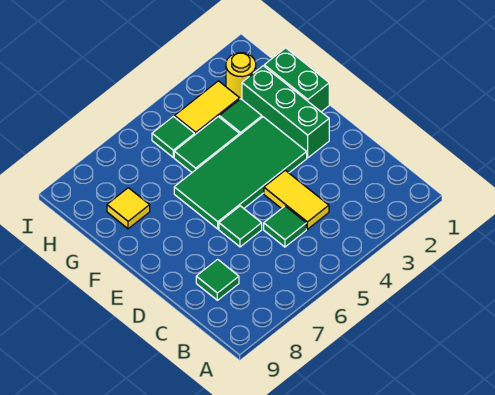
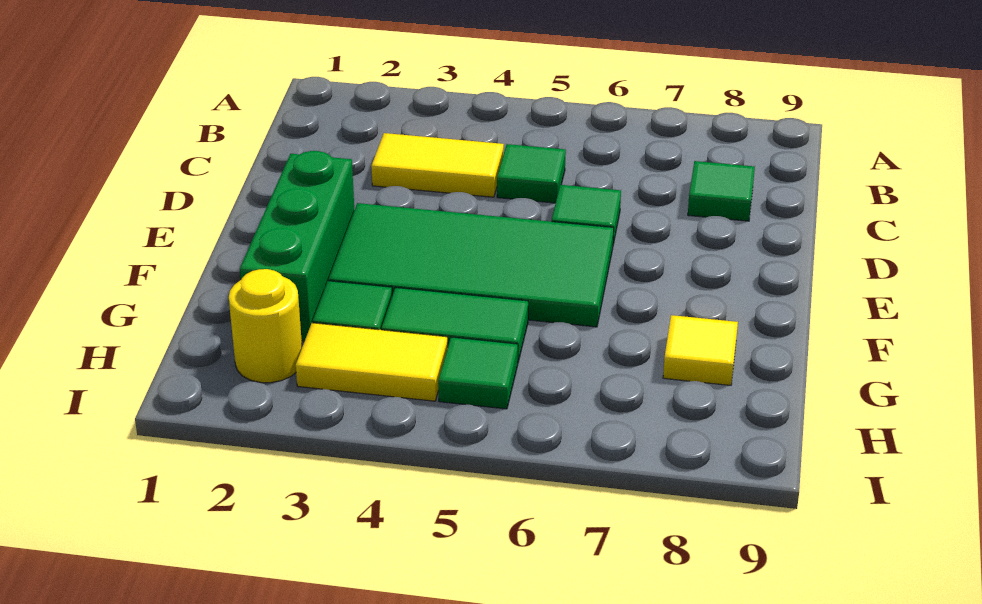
yellow tile C4:D4 level 1 -> yellow tile C3:C4 level 1
green brick F1:G1 level 1 -> none

